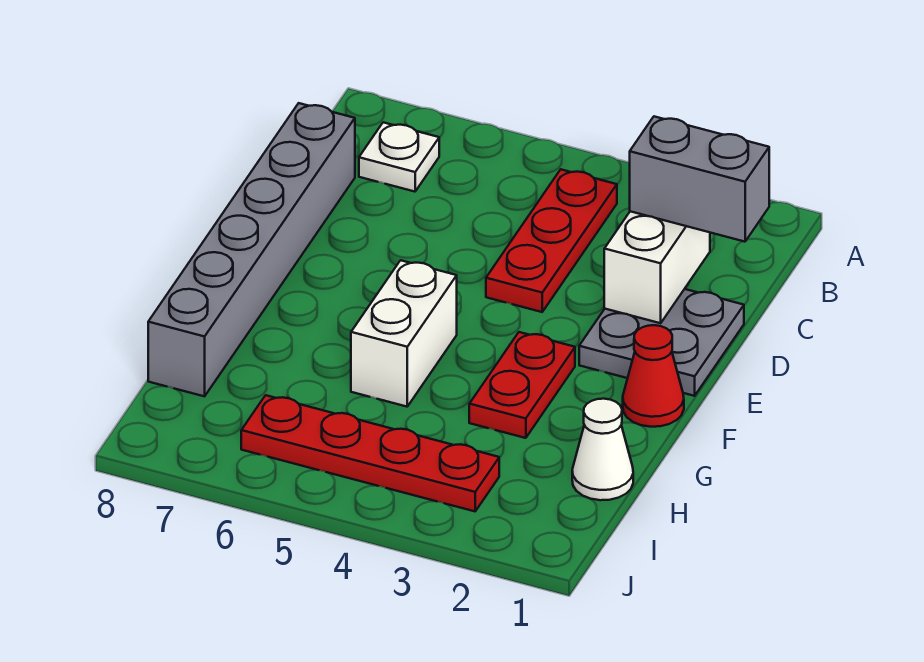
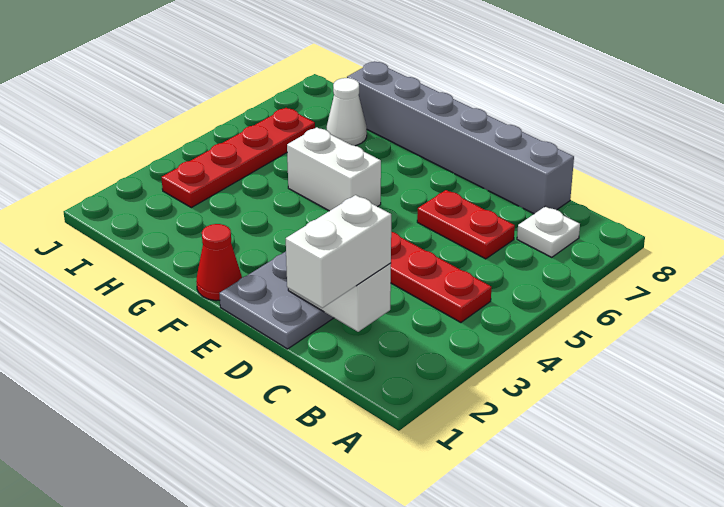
grey brick C1:C2 level 3 -> white brick C1:C2 level 3
red plate F3:G3 level 1 -> red plate C6:D6 level 1
white cone H1 level 1 -> white cone H7 level 1

